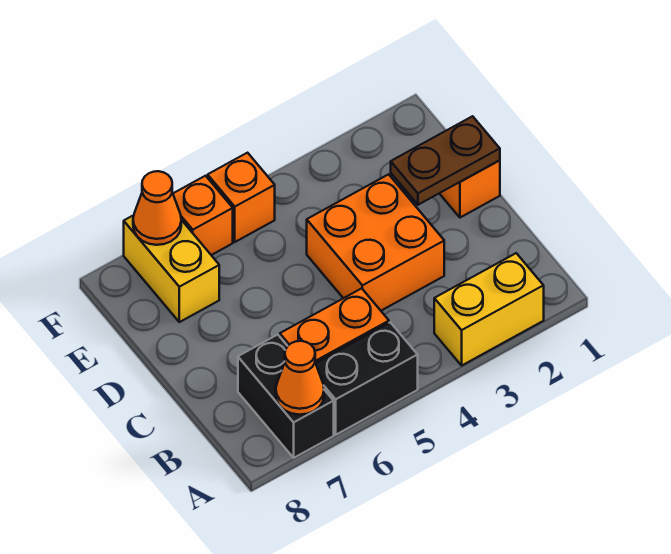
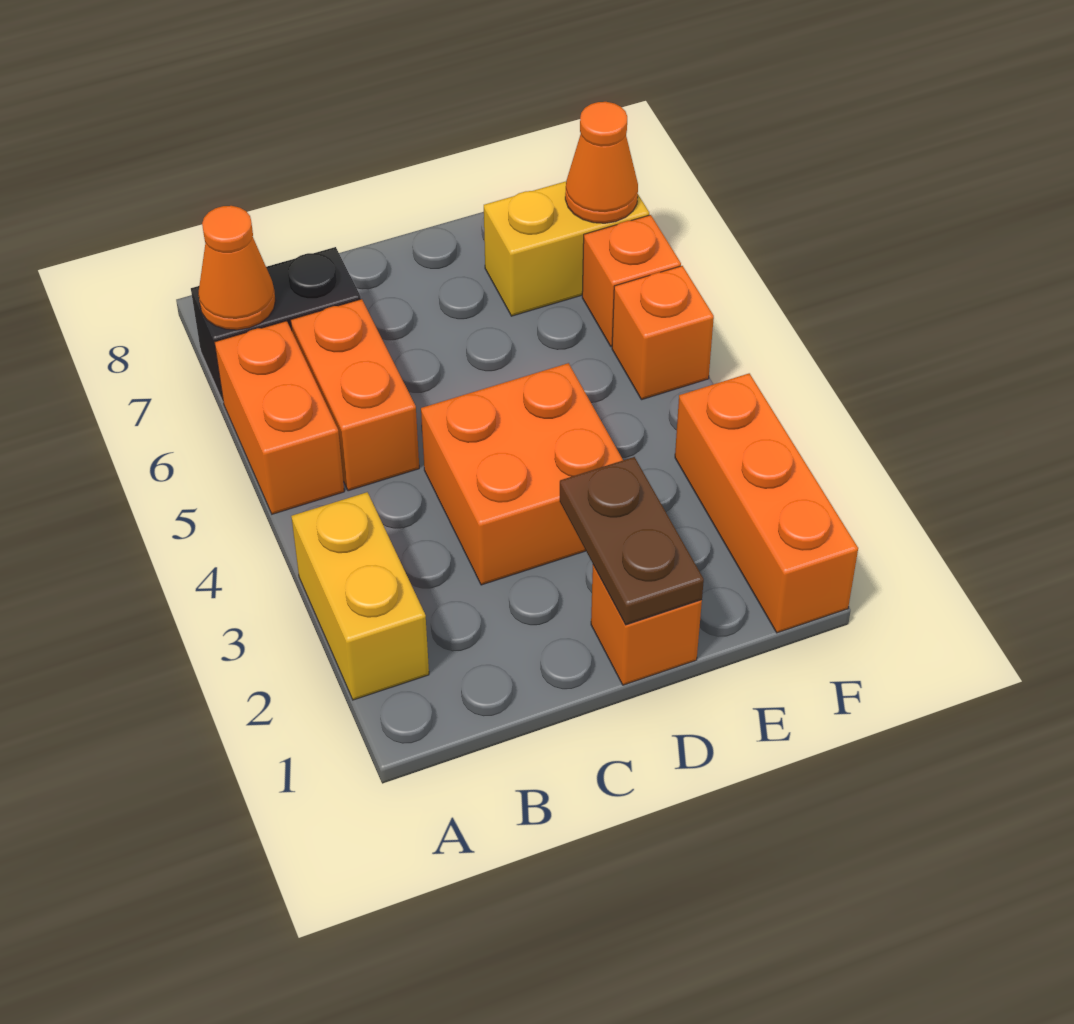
black brick A5:A6 level 1 -> orange brick A5:A6 level 1
none -> orange brick F1:F3 level 1

